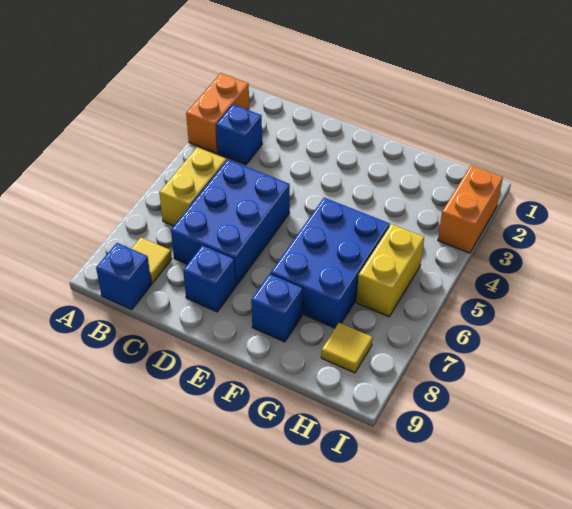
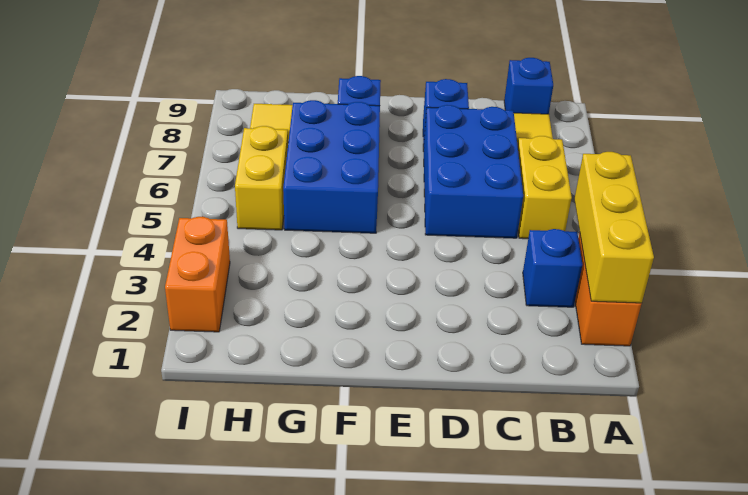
none -> yellow brick A2:A4 level 2

